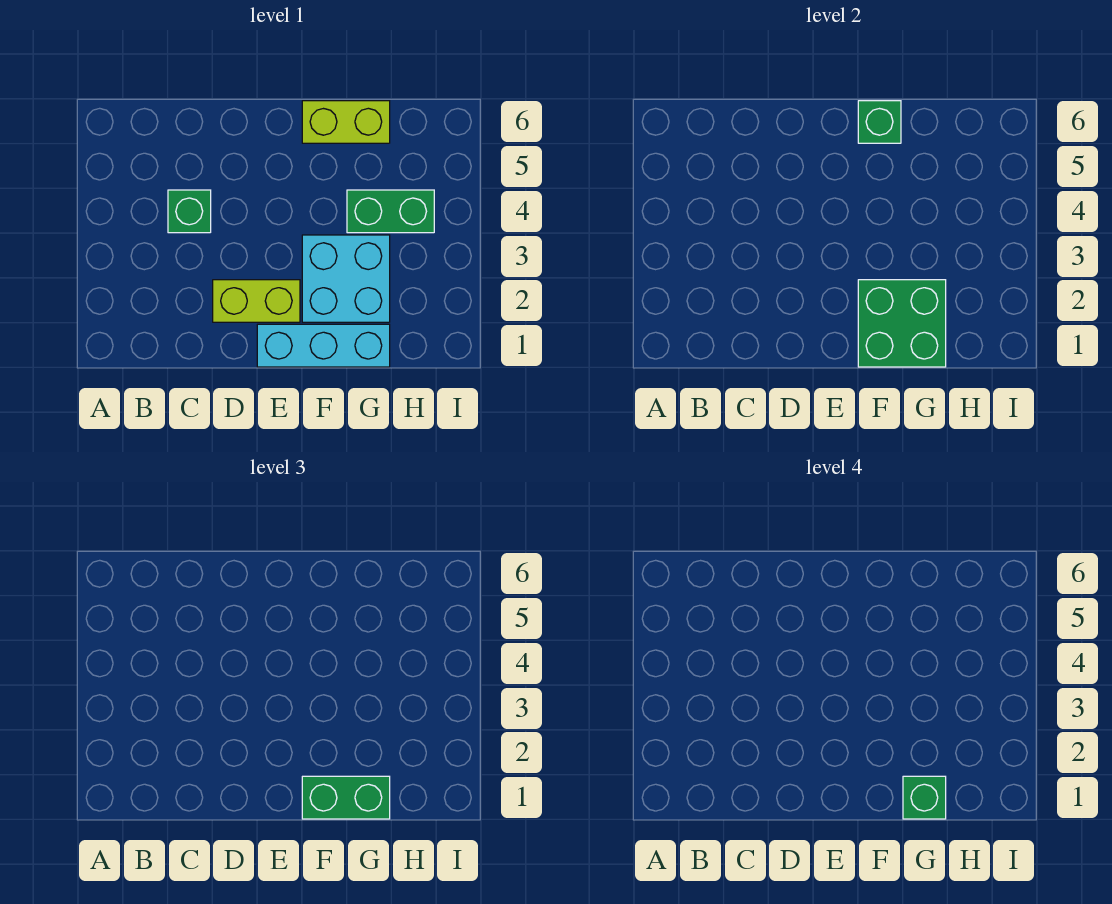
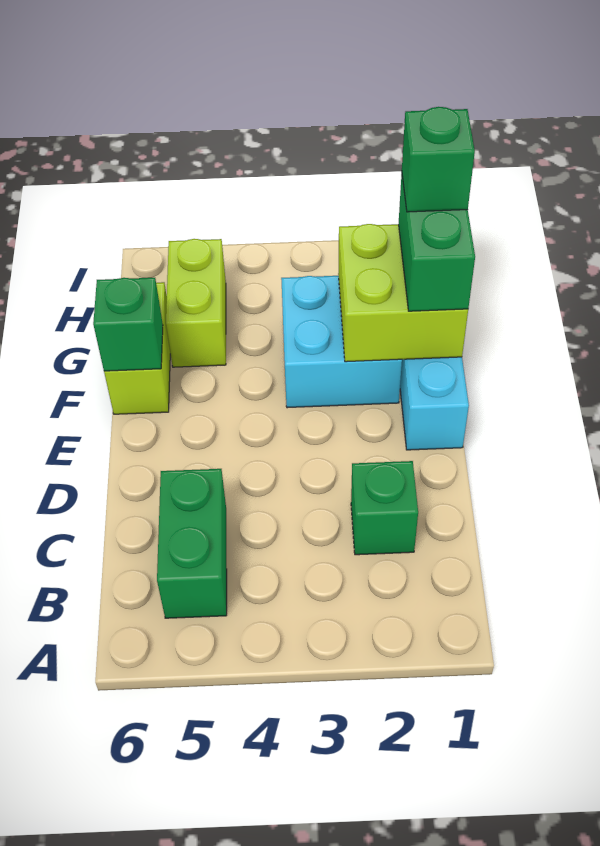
green brick C4 level 1 -> green brick C2 level 1
lime brick D2:E2 level 1 -> lime brick G5:H5 level 1
green brick F1:G2 level 2 -> lime brick F1:G2 level 2
green brick G4:H4 level 1 -> green brick B5:C5 level 1

